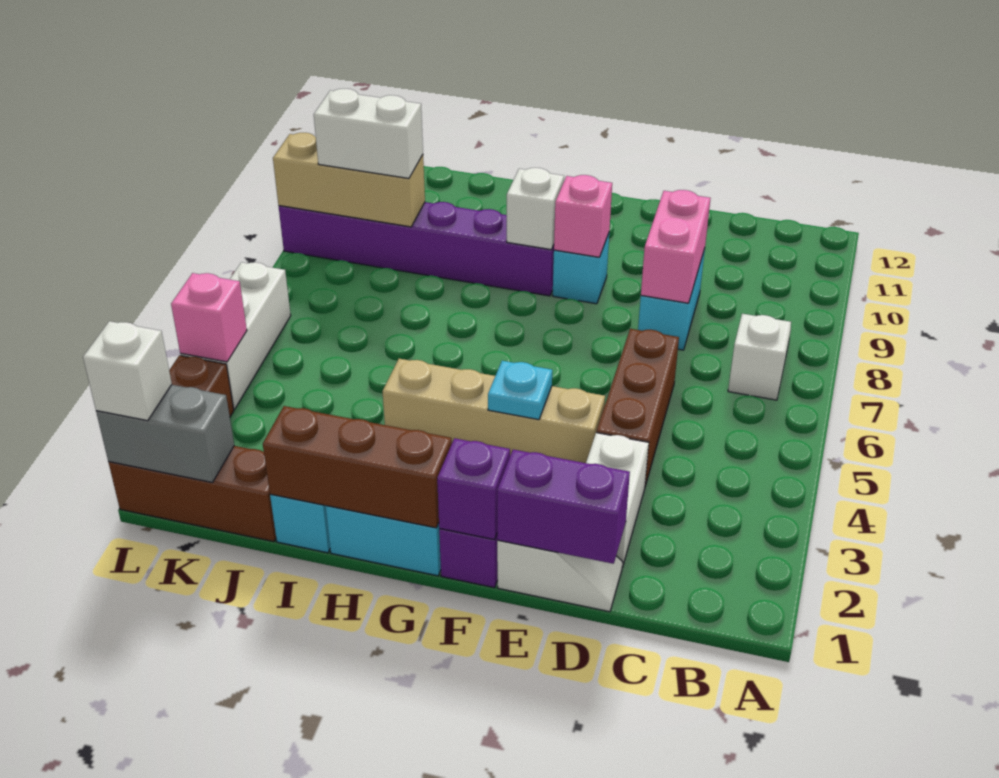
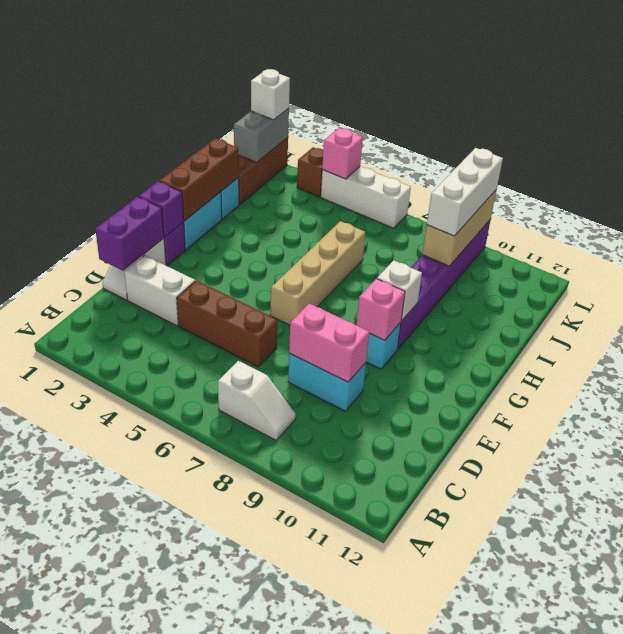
tan brick E4:H4 level 1 -> tan brick F6:I6 level 1
cyan plate F4 level 2 -> none
white brick J9:K9 level 3 -> white brick J9:L9 level 3

